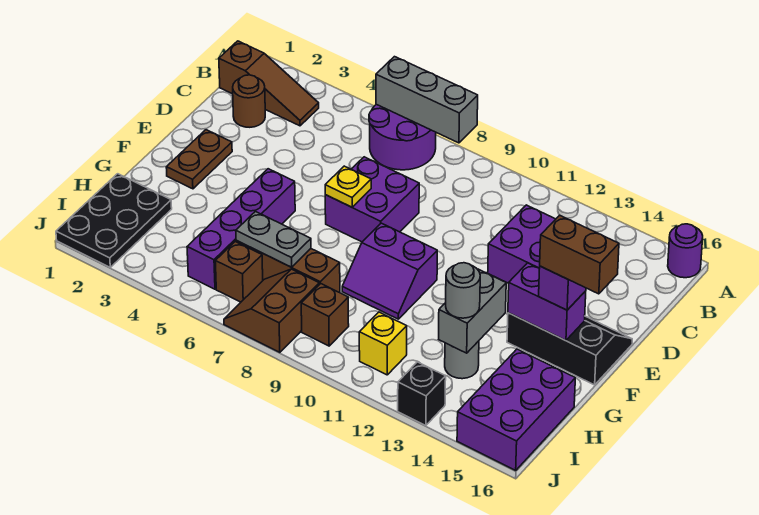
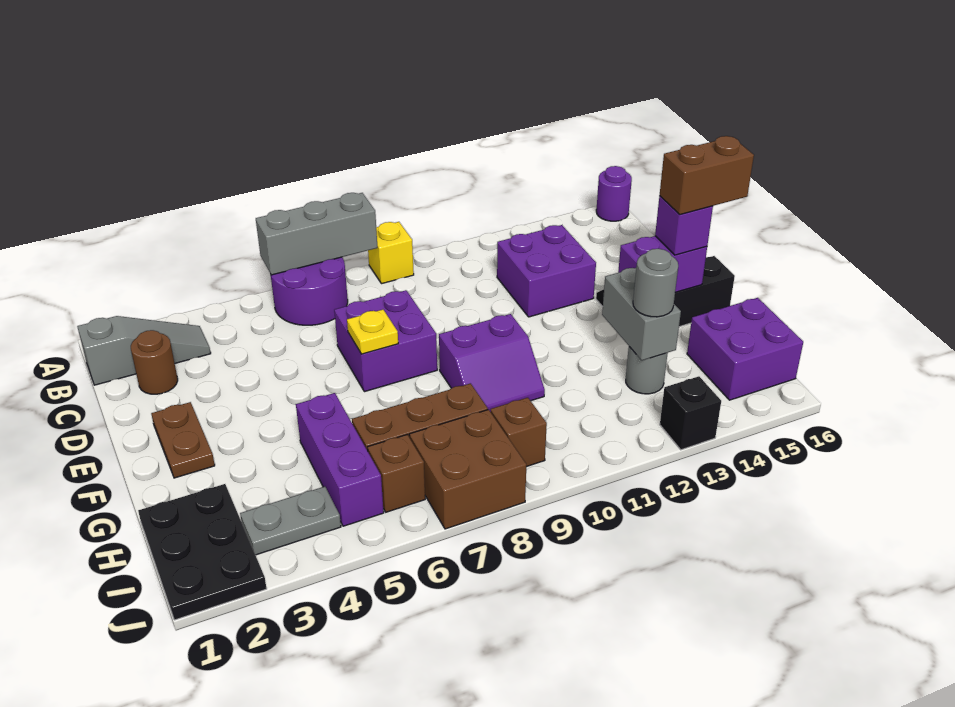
brown slope B1:B3 level 1 top 1 -> grey slope B1:B3 level 1 top 1
purple brick F5:I5 level 1 -> purple brick G5:I5 level 1
grey plate H6:H7 level 2 -> grey plate I3:I4 level 1
purple brick H15:J16 level 1 -> purple brick H15:I16 level 1
brown slope I7:J8 level 1 top 8 -> brown brick I7:J8 level 1
yellow brick I11 level 1 -> yellow brick A9 level 1

